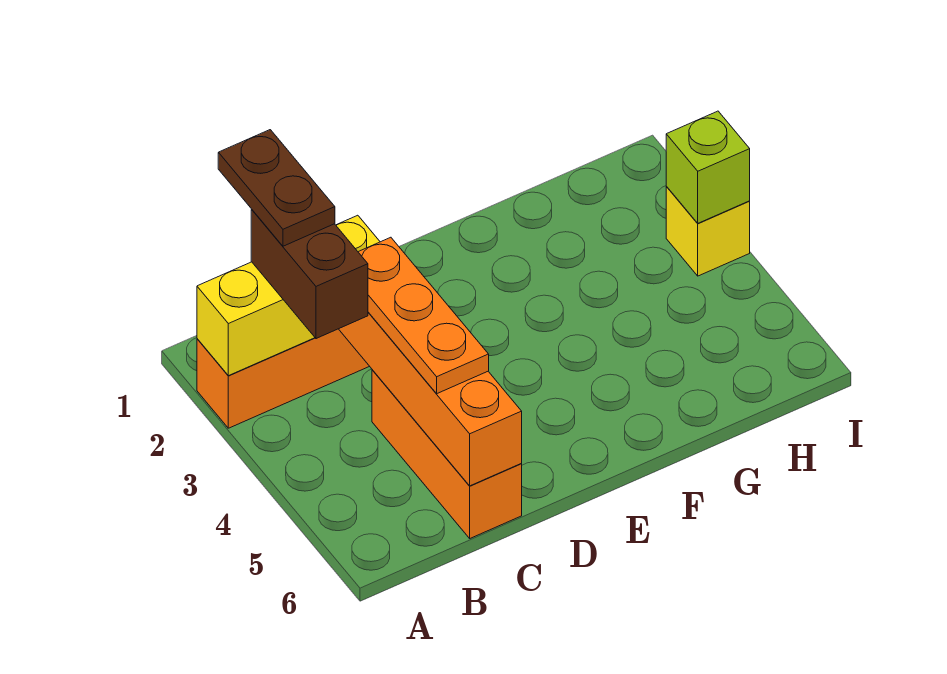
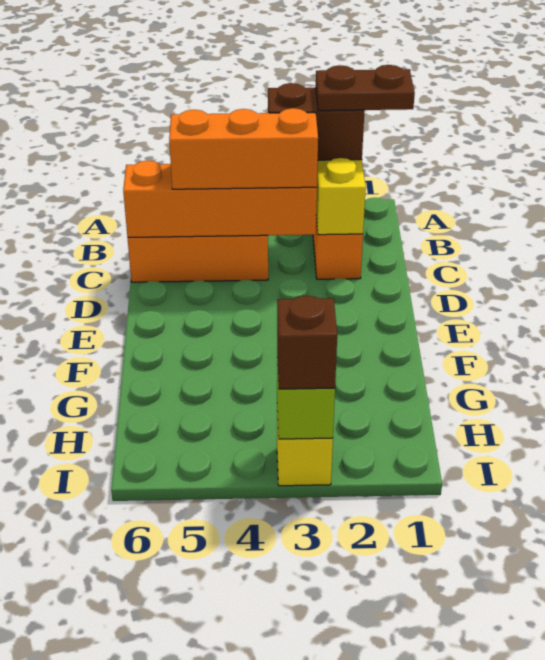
orange plate C3:C5 level 3 -> orange brick C3:C5 level 3
none -> brown brick I3 level 3

